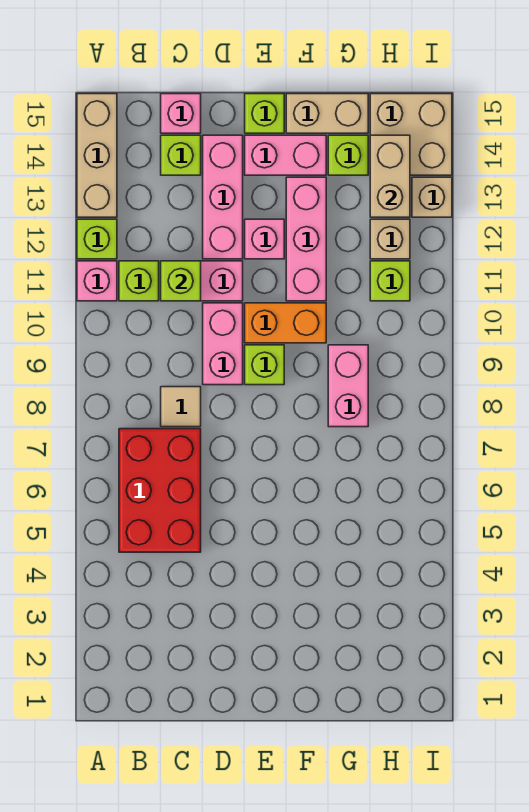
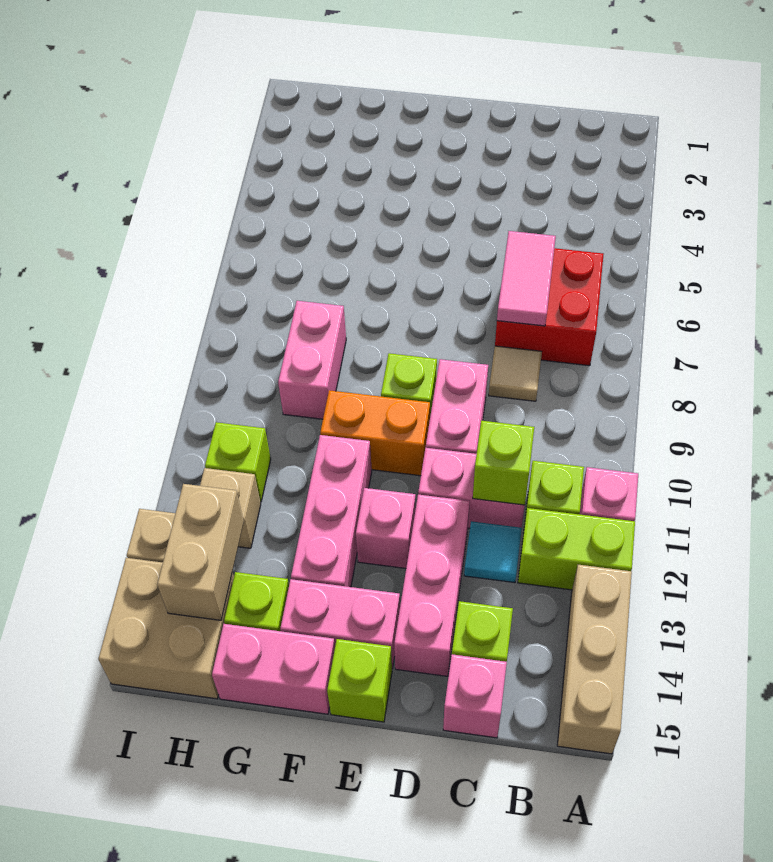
lime brick A12 level 1 -> lime brick A12:B12 level 1
red brick B5:C7 level 1 -> red brick B6:C7 level 1
none -> pink tile C6:C7 level 2
none -> cyan tile C12 level 1
tan brick F15:G15 level 1 -> pink brick F15:G15 level 1

